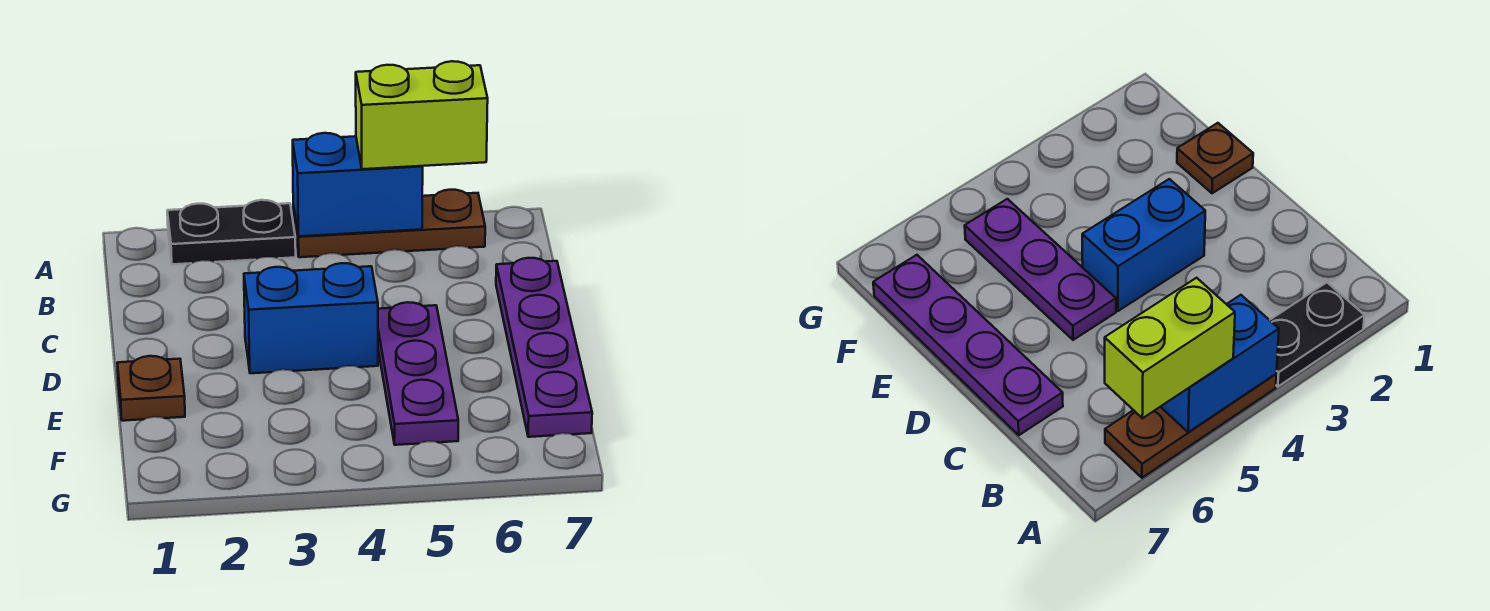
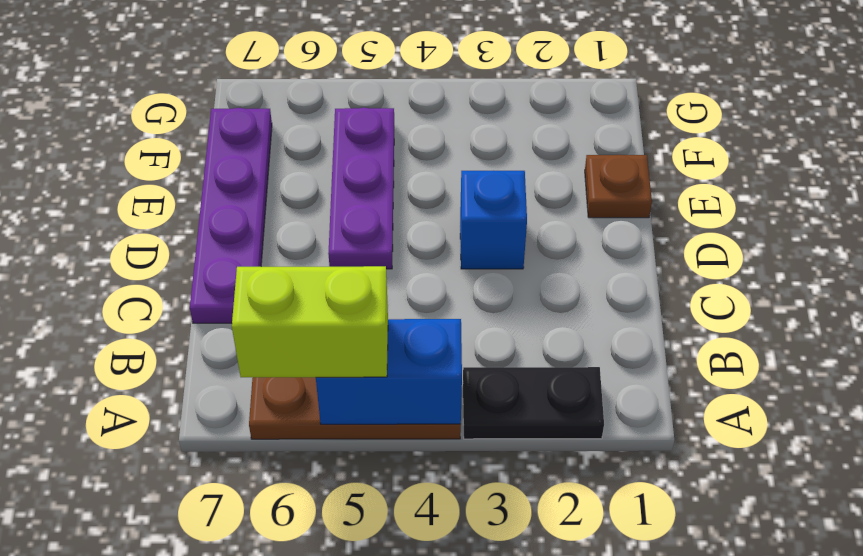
blue brick D3:D4 level 1 -> blue brick D3 level 1

